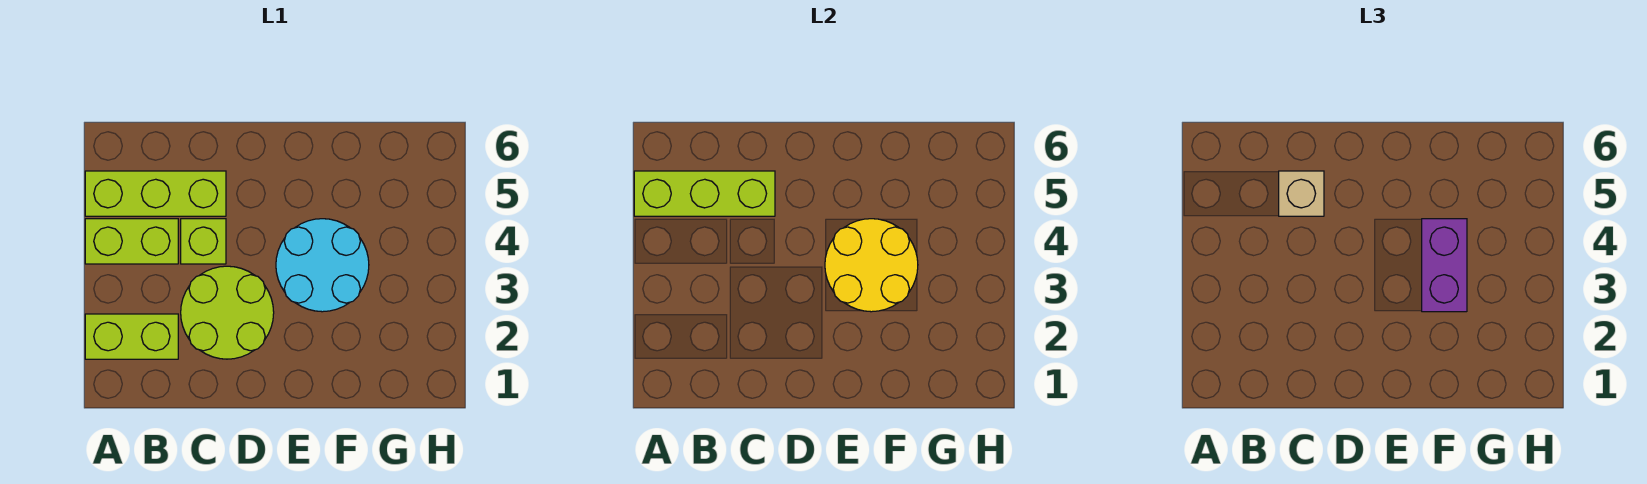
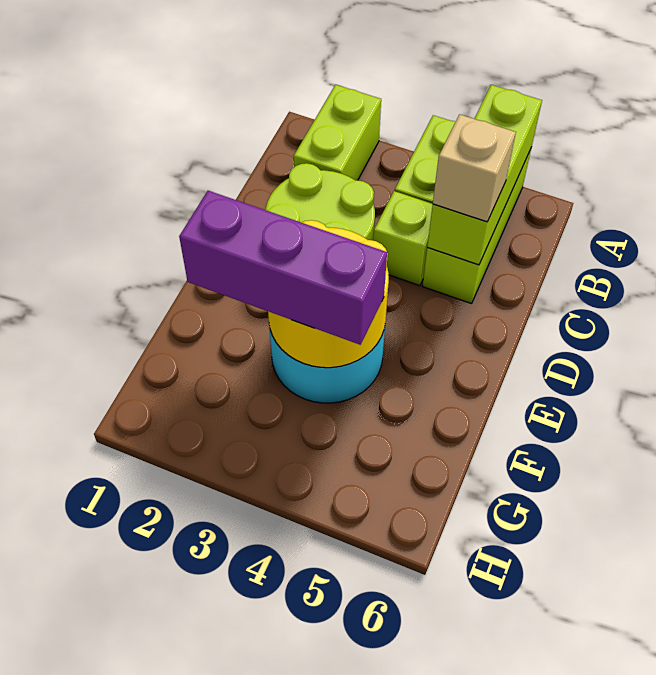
purple brick F3:F4 level 3 -> purple brick F2:F4 level 3

